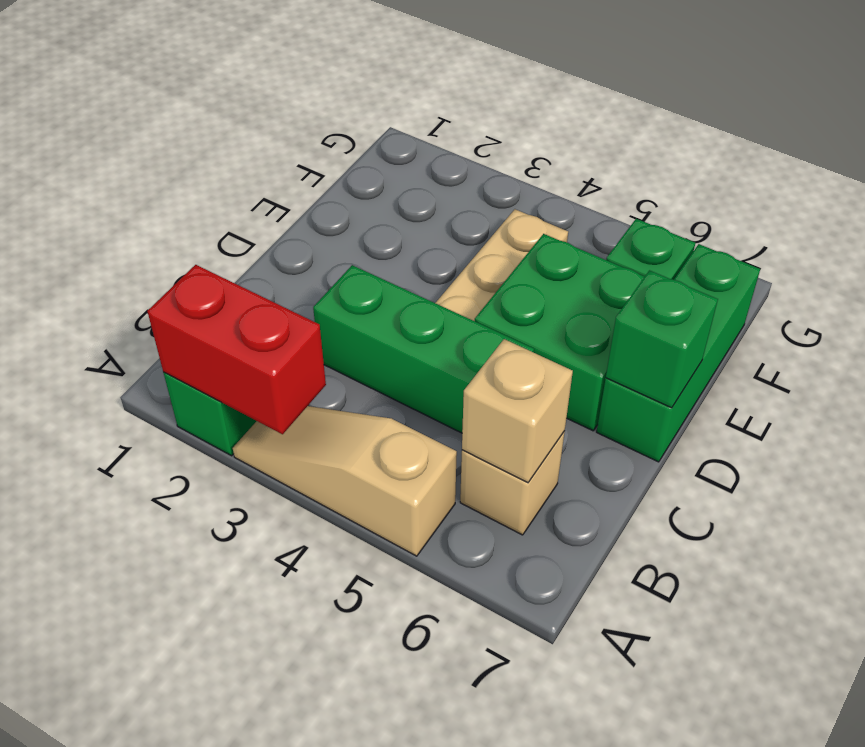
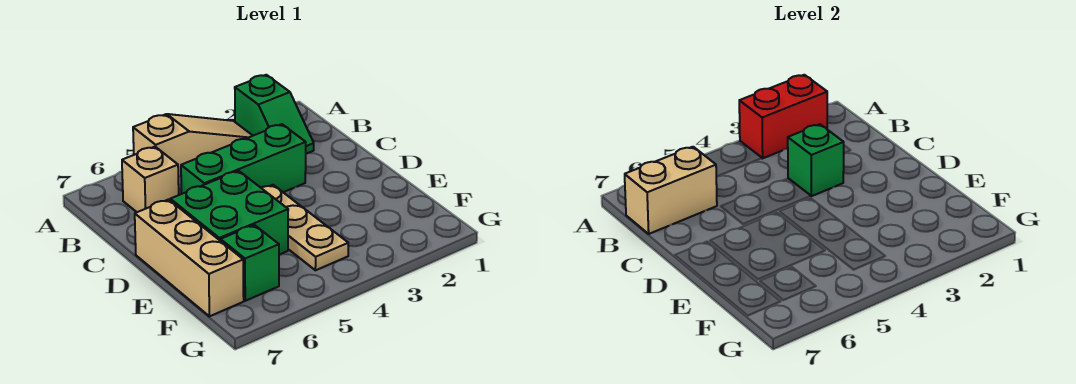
tan brick B6 level 2 -> tan brick B6:B7 level 2
green brick D7:F7 level 1 -> tan brick D7:F7 level 1
green brick D7 level 2 -> green brick C3 level 2

